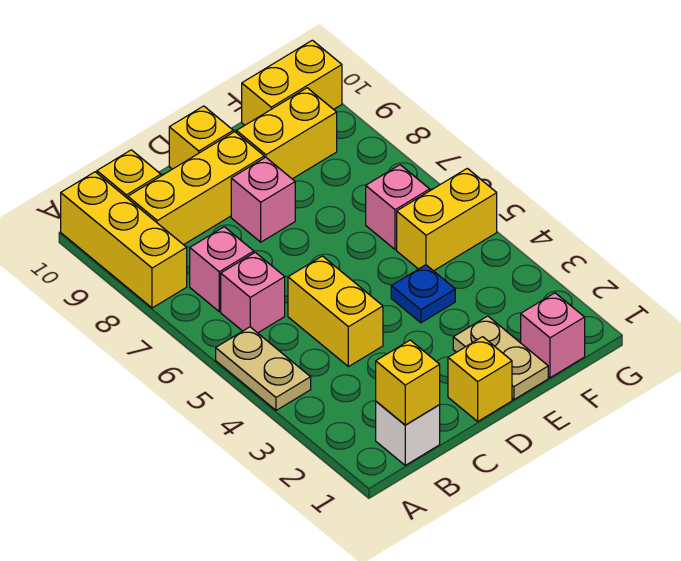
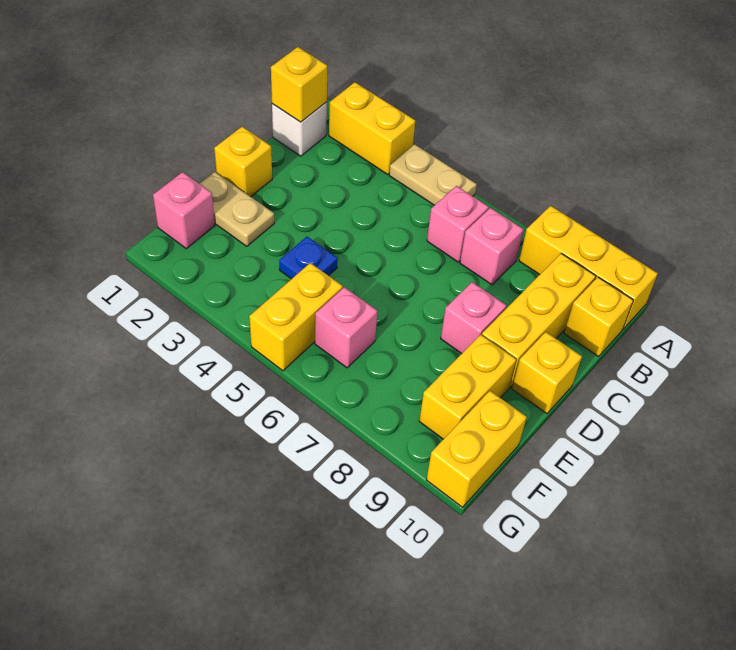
yellow brick C4:C5 level 1 -> yellow brick A2:A3 level 1

